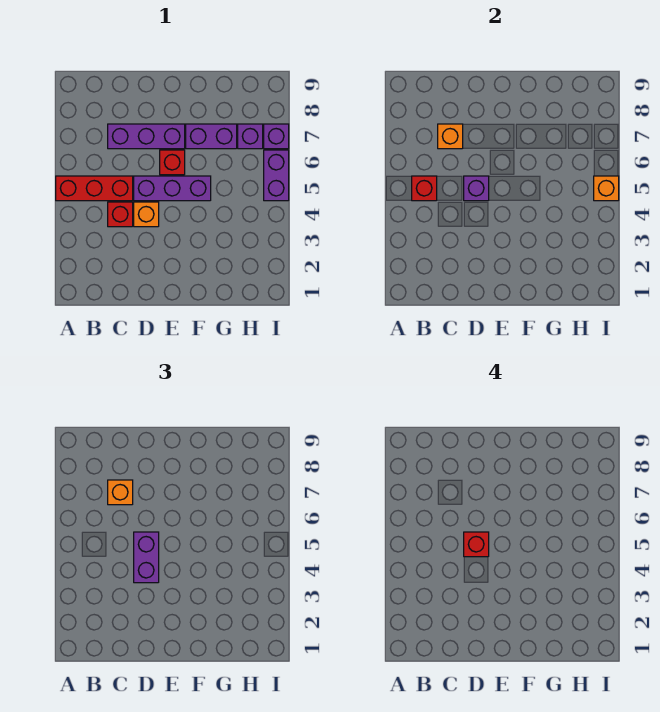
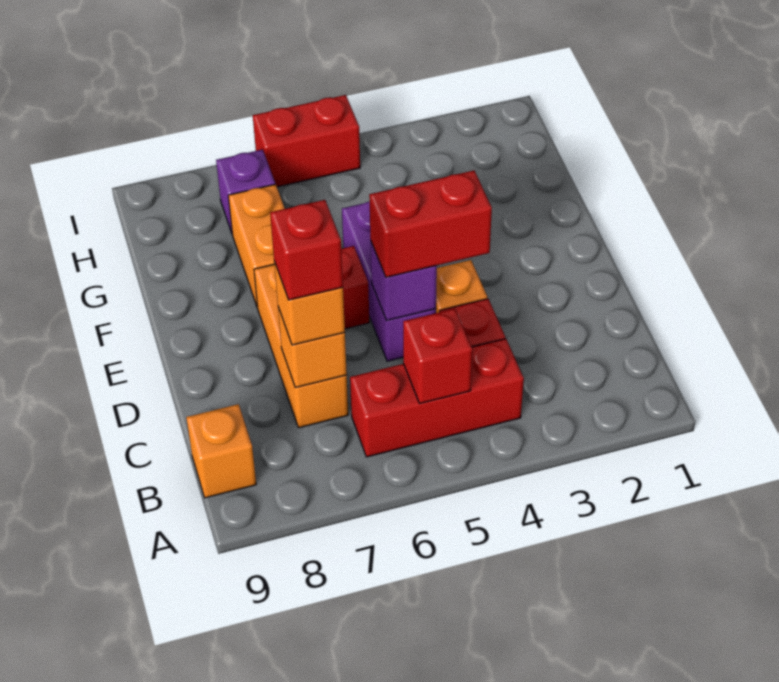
red brick A5:C5 level 1 -> red brick B4:B6 level 1
purple brick C7:E7 level 1 -> orange brick C7:E7 level 1
purple brick D4:D5 level 3 -> red brick D4:D5 level 3
red brick D5 level 4 -> red brick C7 level 4
purple brick F7:G7 level 1 -> orange brick F7:G7 level 1
purple brick I5:I6 level 1 -> red brick I5:I6 level 1
orange brick I5 level 2 -> orange brick B9 level 1
purple brick I7 level 1 -> none

